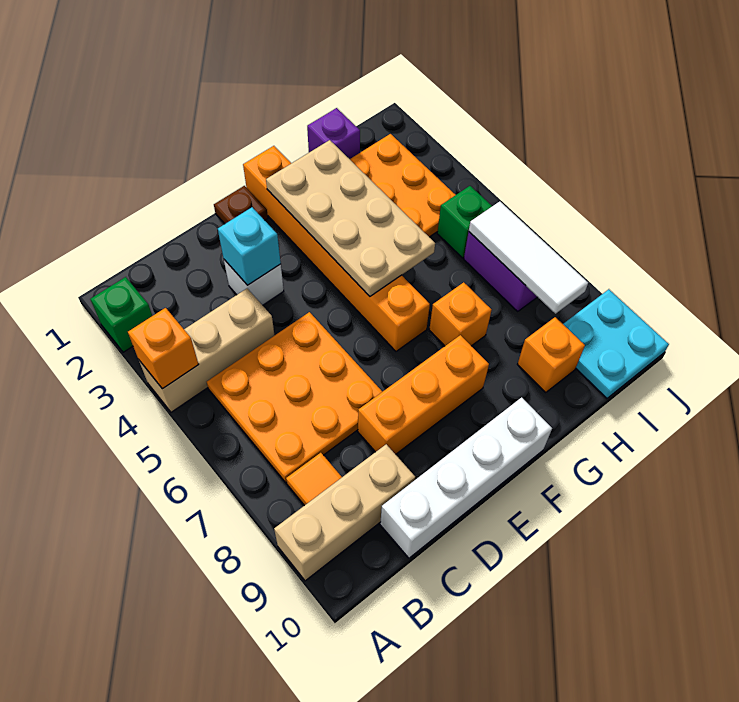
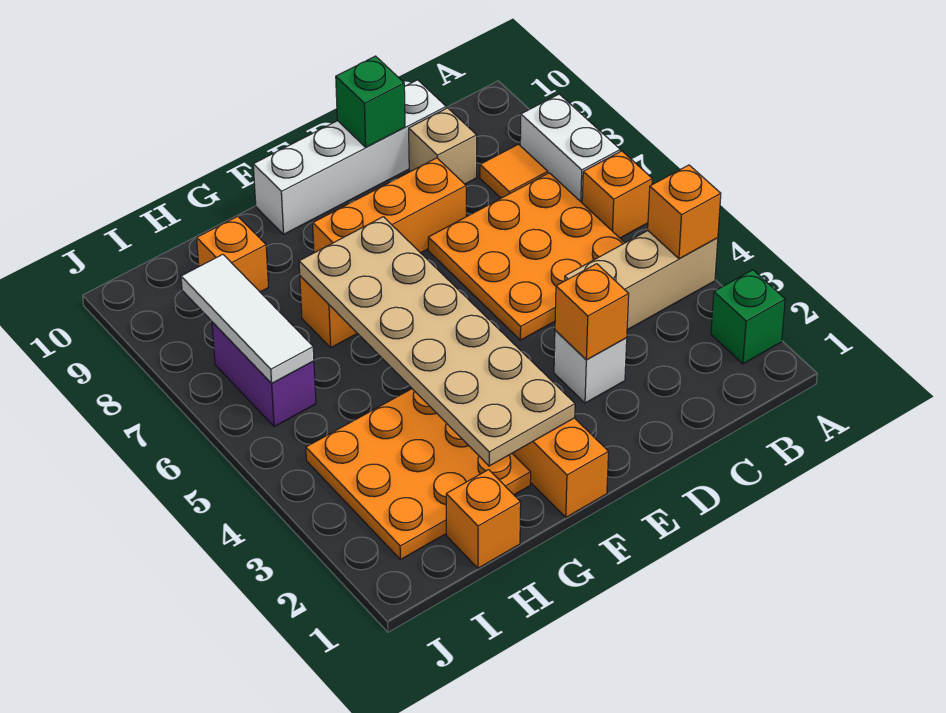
none -> orange brick A6 level 1
none -> white brick A7:A8 level 1
tan brick A9:C9 level 1 -> tan brick C9 level 1
cyan brick D3 level 2 -> orange brick D3 level 2
brown plate E1 level 1 -> none
tan plate F2:G5 level 2 -> tan plate F2:G7 level 2
purple brick H1 level 1 -> orange brick H1 level 1
green brick I5 level 1 -> green brick D10 level 2
cyan plate I9:J10 level 1 -> none

